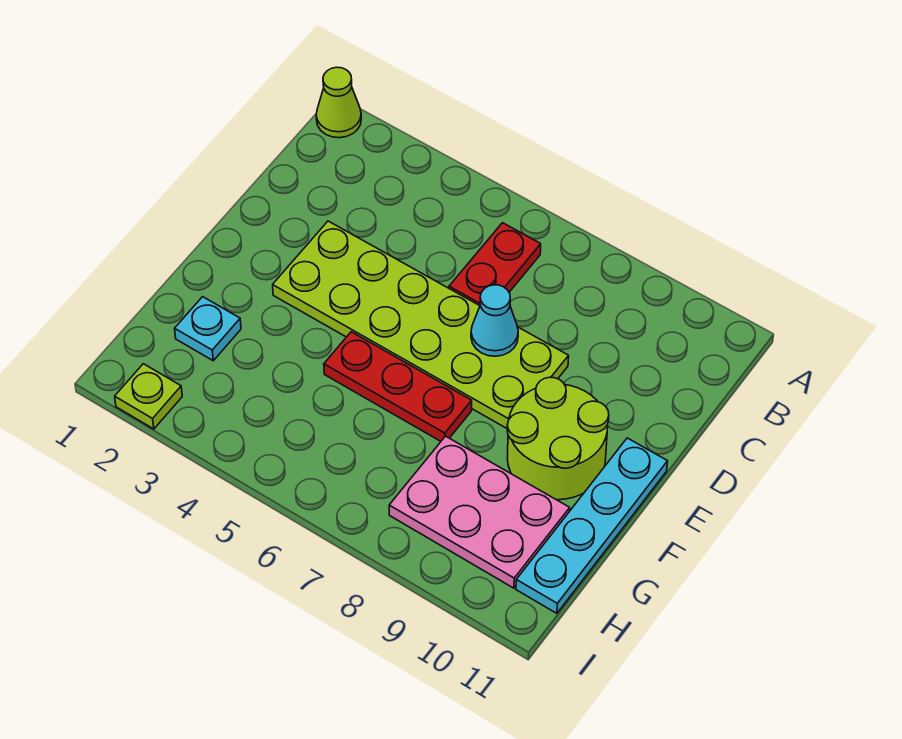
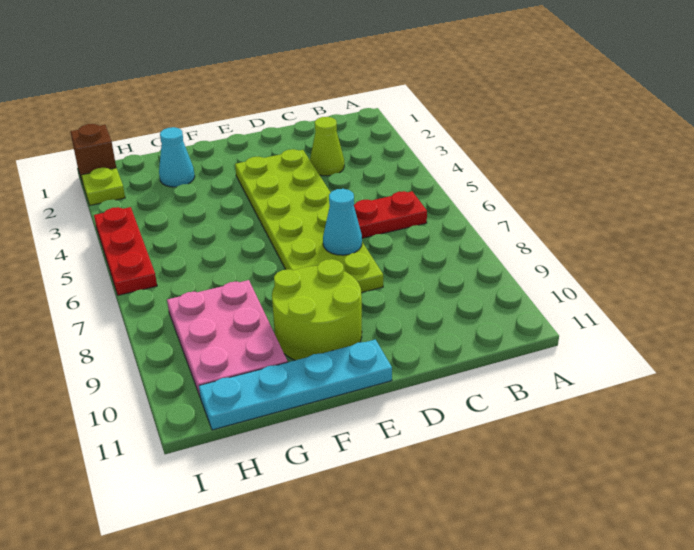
lime cone A1 level 1 -> lime cone C3 level 1
red plate F5:F7 level 1 -> red plate I4:I6 level 1
cyan plate G2 level 1 -> cyan cone G2 level 1
none -> brown brick I1 level 1

